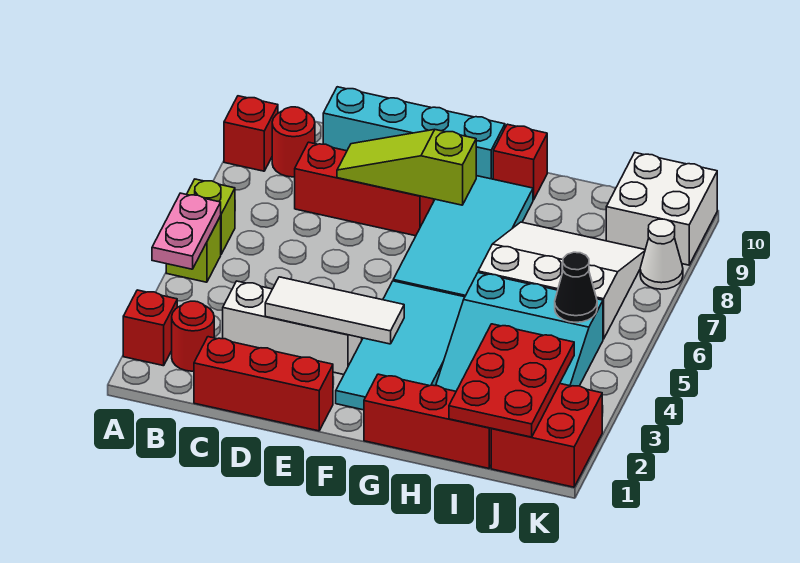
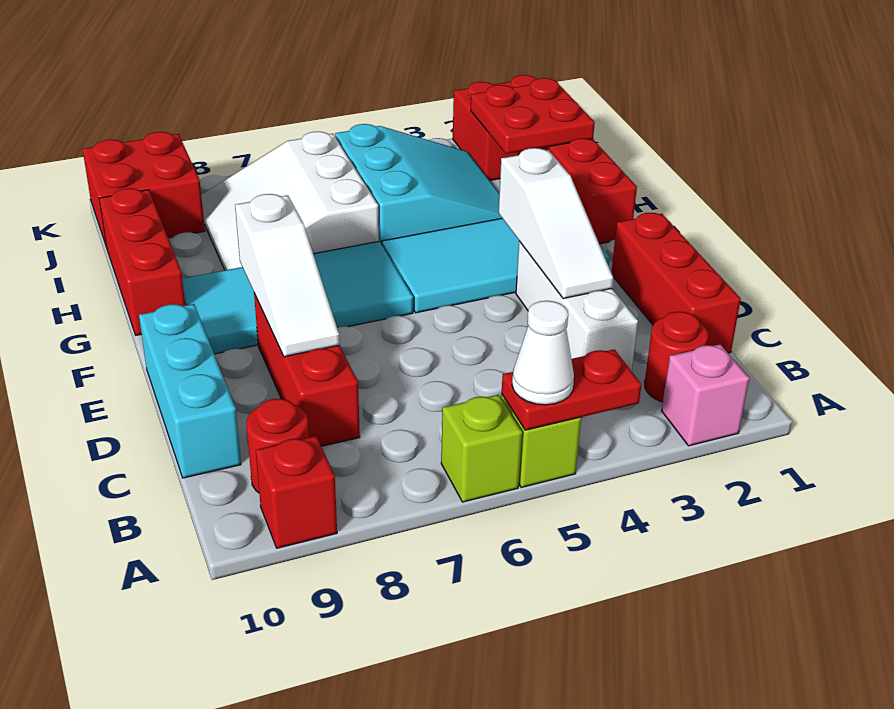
red brick A2 level 1 -> pink brick A2 level 1
pink plate A4:A5 level 2 -> red plate A4:A5 level 2
cyan brick C10:F10 level 1 -> cyan brick C10:E10 level 1
white tile D3:F3 level 2 -> white slope D3:F3 level 2 top F
lime slope D8:F8 level 2 top F -> white slope D8:F8 level 2 top F
red brick G10 level 1 -> red brick G10:I10 level 1
red plate I1:J3 level 2 -> red plate I1:J2 level 2
black cone J5 level 2 -> none
white brick J9:K10 level 1 -> red brick J9:K10 level 1
white cone K8 level 1 -> white cone A5 level 3

